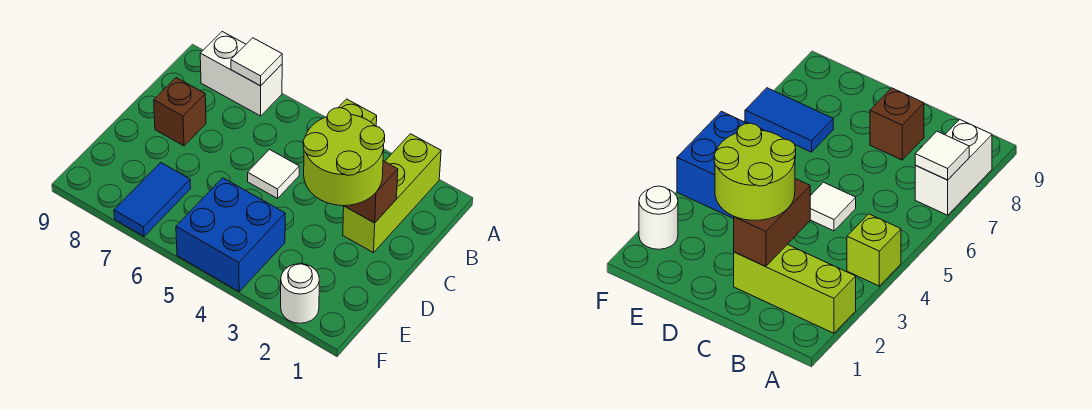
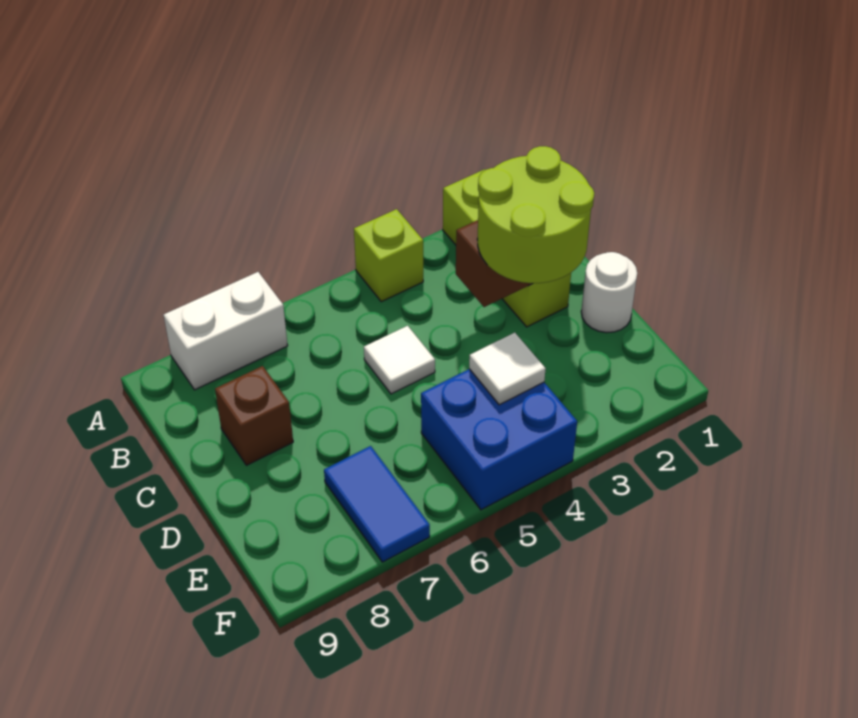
white tile A7 level 2 -> white tile E4 level 2
white round brick F2 level 1 -> white round brick D1 level 1

